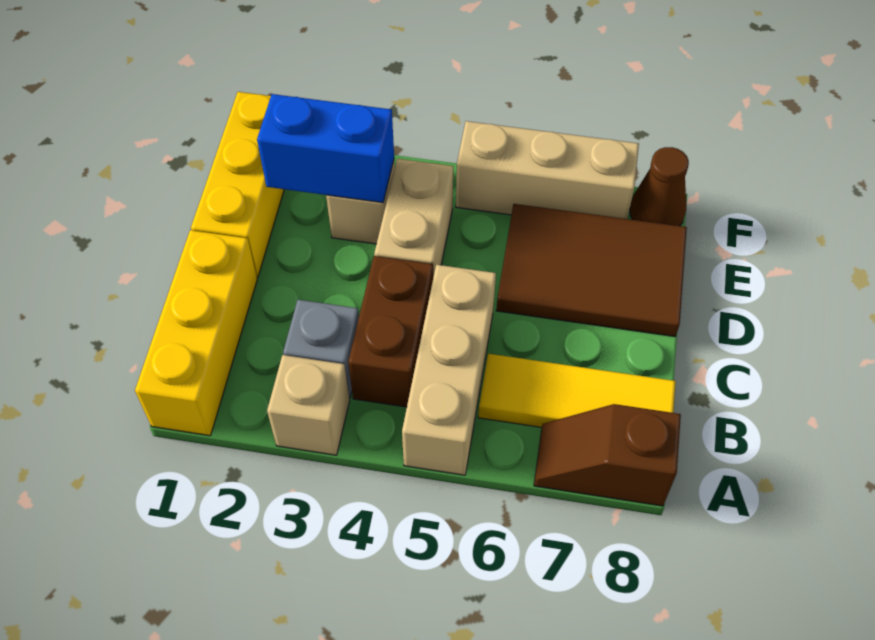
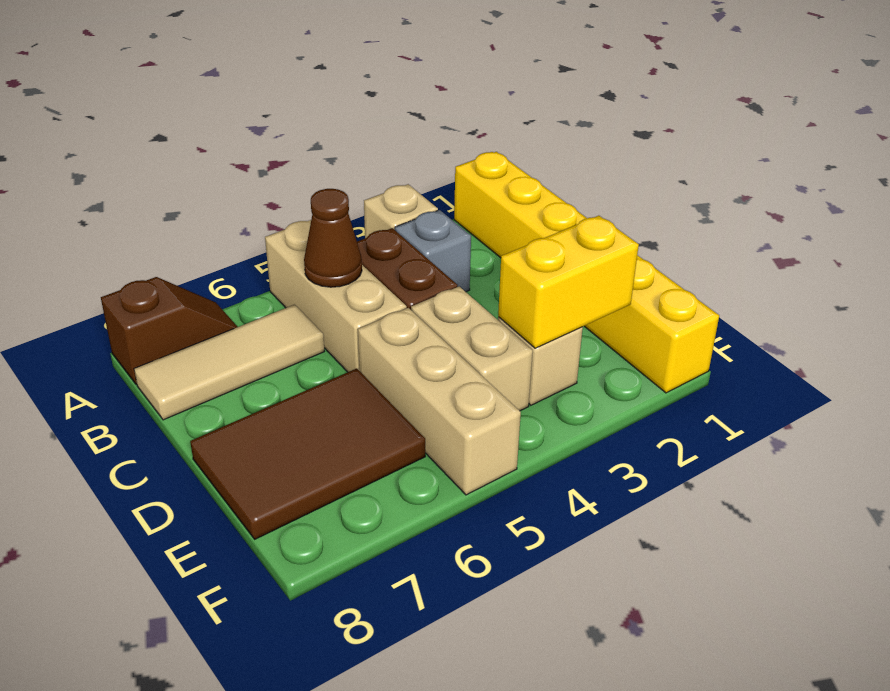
yellow tile B6:B8 level 1 -> tan tile B6:B8 level 1
blue brick E2:E3 level 2 -> yellow brick E2:E3 level 2
tan brick F5:F7 level 1 -> tan brick D5:F5 level 1
brown cone F8 level 1 -> brown cone B5 level 2

